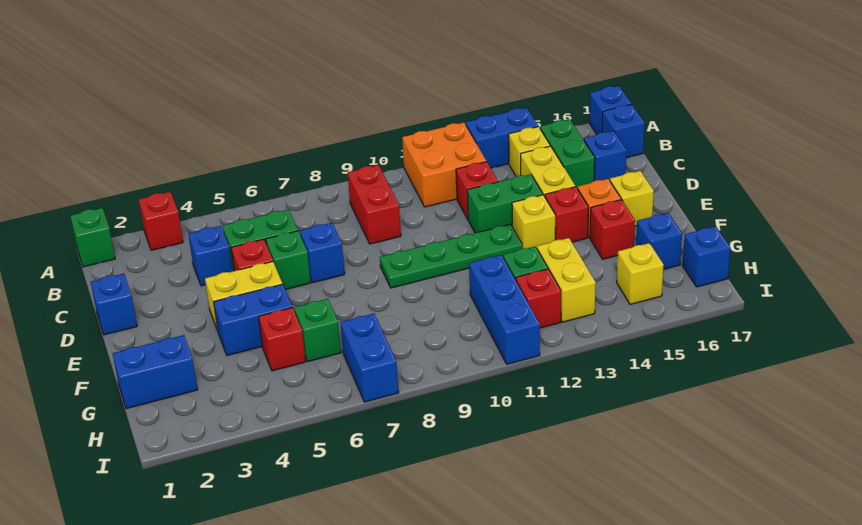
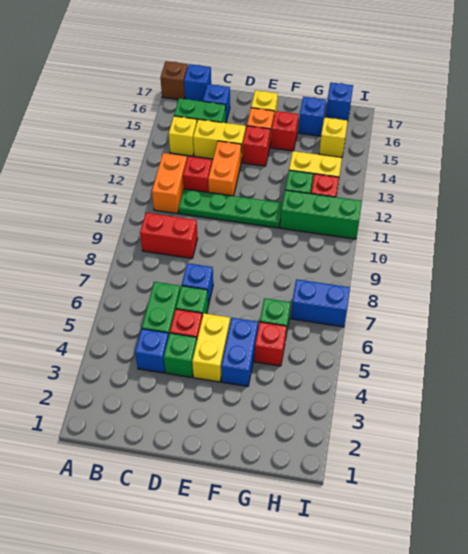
green brick A1 level 1 -> green brick D4 level 1
red brick A3 level 1 -> none
orange brick A11:B12 level 1 -> orange brick B11:B12 level 1
blue brick A13:A14 level 1 -> none
blue brick A17 level 1 -> brown brick A17 level 1
blue brick D1 level 1 -> none
green brick D12:D13 level 1 -> orange brick D12:D13 level 1
green plate E9:E12 level 1 -> green plate C11:F11 level 1
yellow brick E13 level 1 -> none
blue brick G1:G2 level 1 -> none
blue brick G11:I11 level 1 -> green brick G11:I11 level 1

